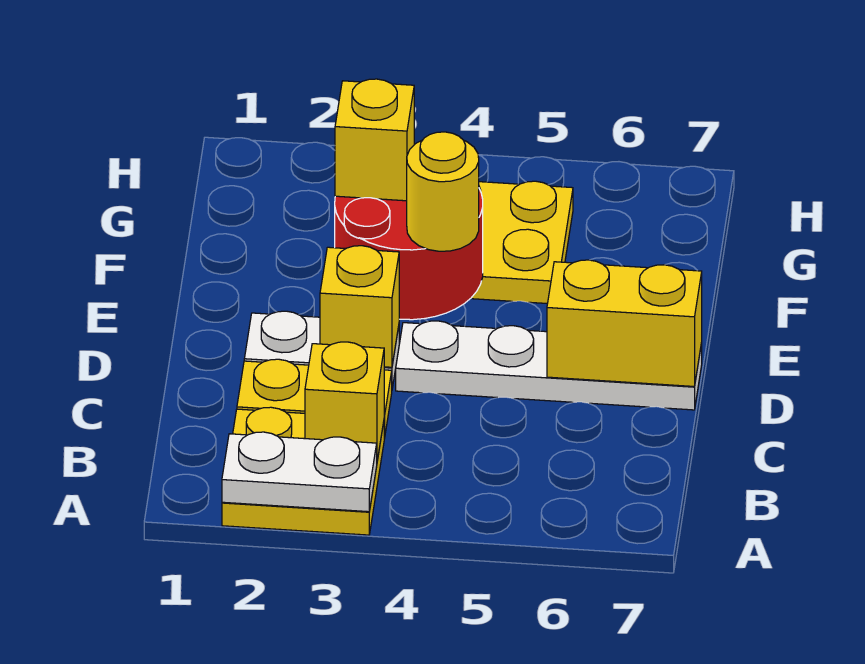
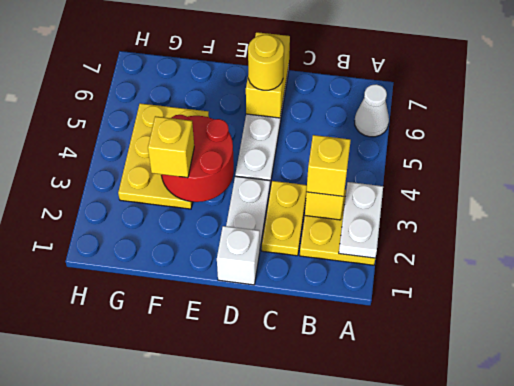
none -> white cone A6 level 1
none -> white brick D1 level 1
yellow brick D3 level 2 -> yellow brick B3 level 3
yellow round brick E4 level 3 -> yellow round brick D6 level 3

